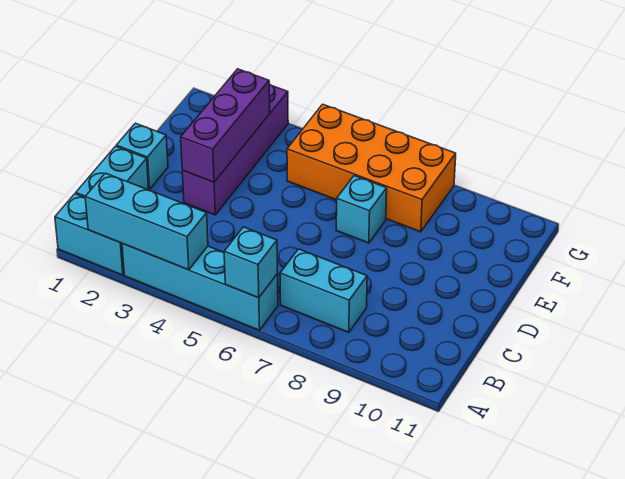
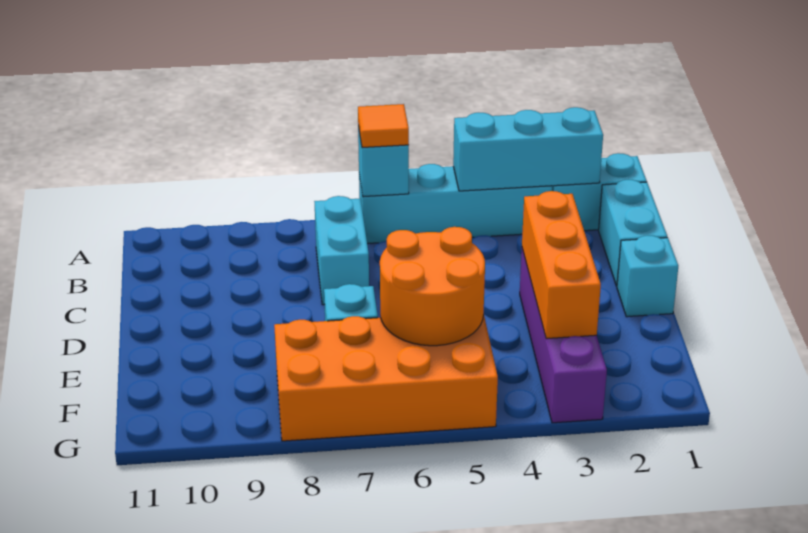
none -> orange tile A6 level 3
cyan brick B7:B8 level 1 -> cyan brick B7:C7 level 1
purple brick D3:F3 level 2 -> orange brick D3:F3 level 2
none -> orange round brick E5:F6 level 2

